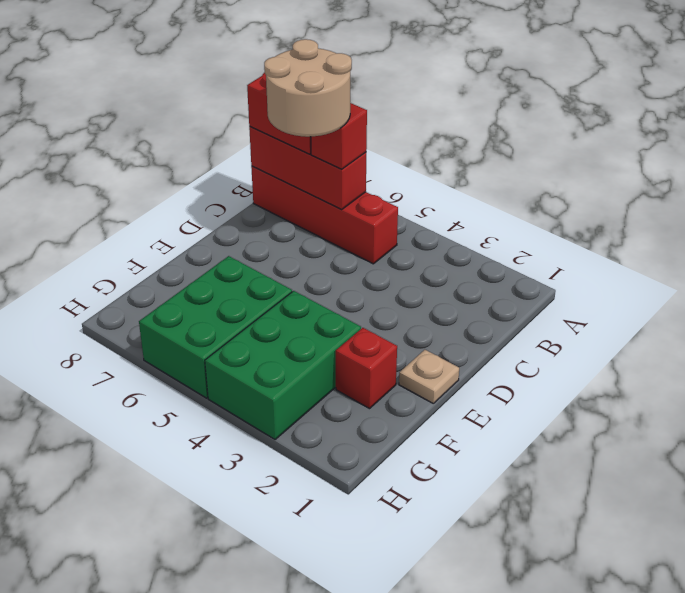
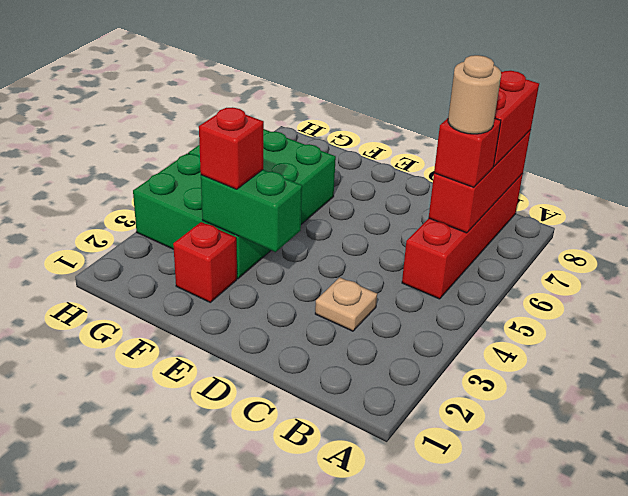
tan round brick B6:C7 level 4 -> tan round brick B6 level 4
tan plate E1 level 1 -> tan plate C3 level 1
none -> green brick E3:F3 level 2
none -> red brick F3 level 3

